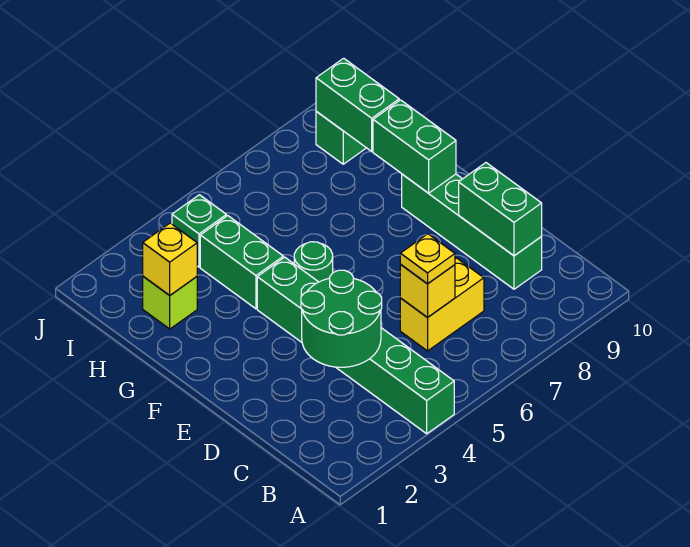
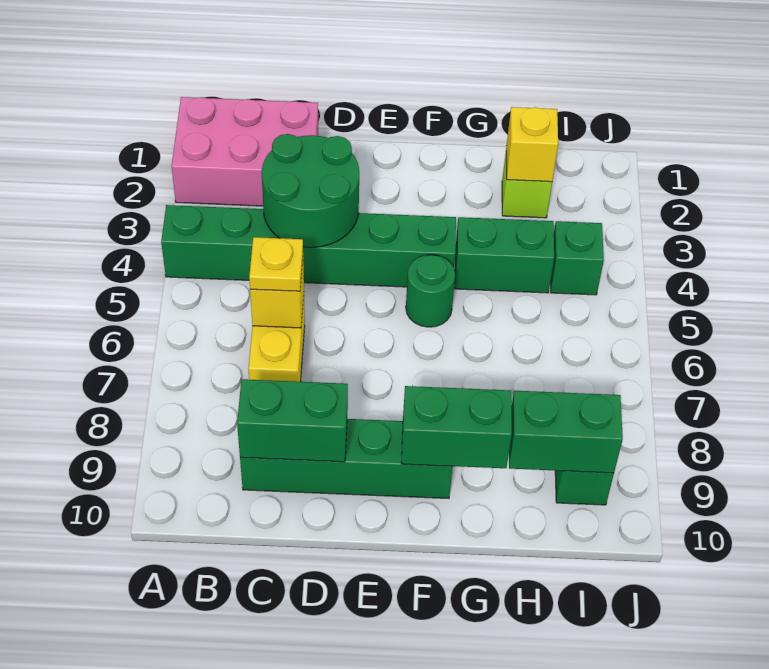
none -> pink brick A1:C2 level 1

